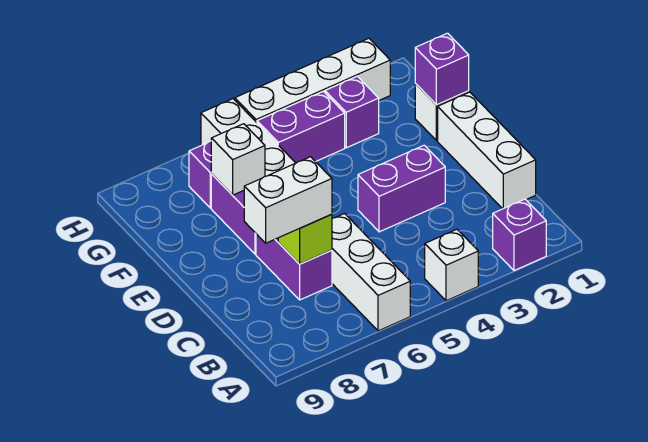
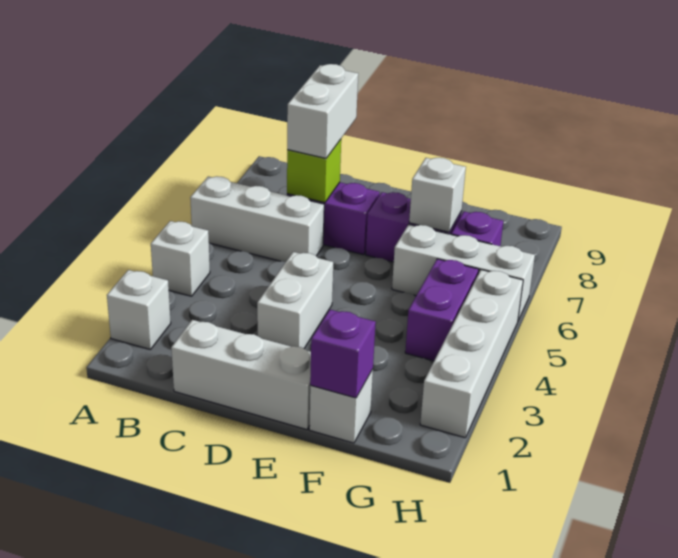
purple brick A2 level 1 -> white brick A2 level 1
purple brick D3:D4 level 1 -> white brick D3:D4 level 1
purple brick G3 level 1 -> none

